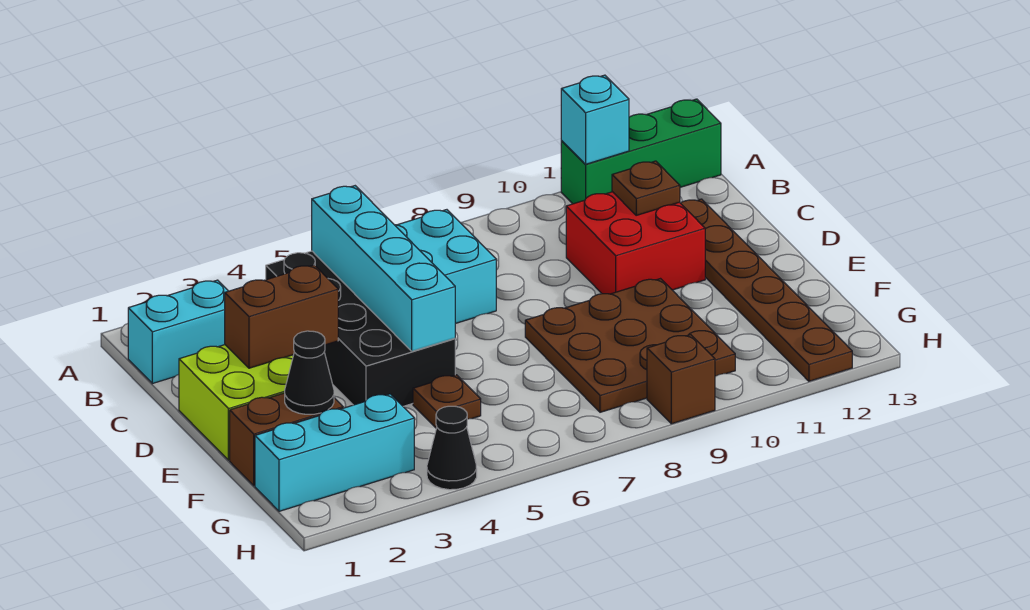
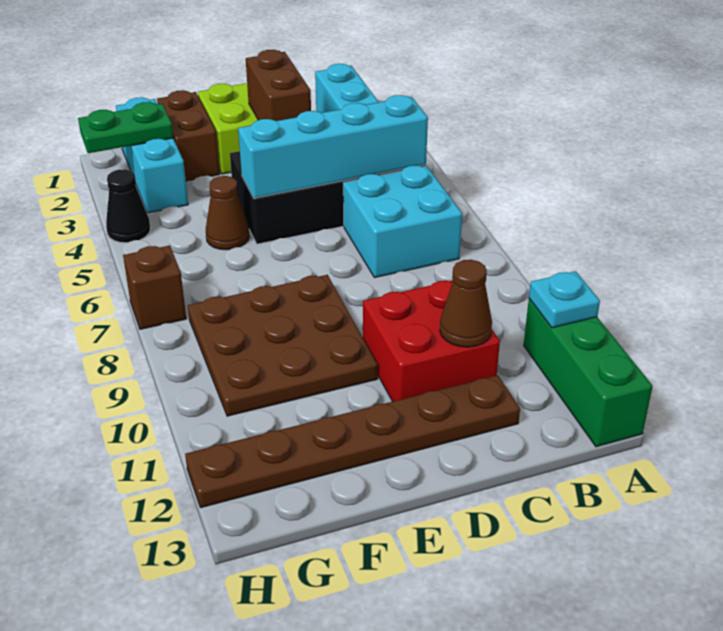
cyan brick A11 level 2 -> cyan plate A11 level 2
brown plate C11 level 2 -> brown cone C11 level 2
black cone F2 level 2 -> none
brown plate F5 level 1 -> brown cone F5 level 1
none -> green plate G2:H2 level 2
brown brick H9 level 1 -> brown brick H7 level 1

